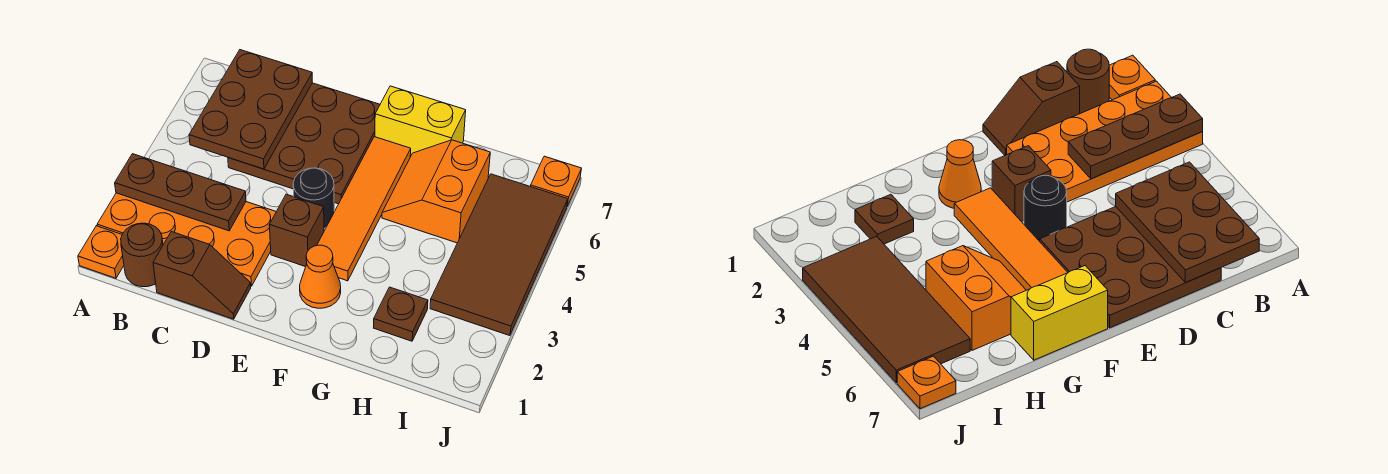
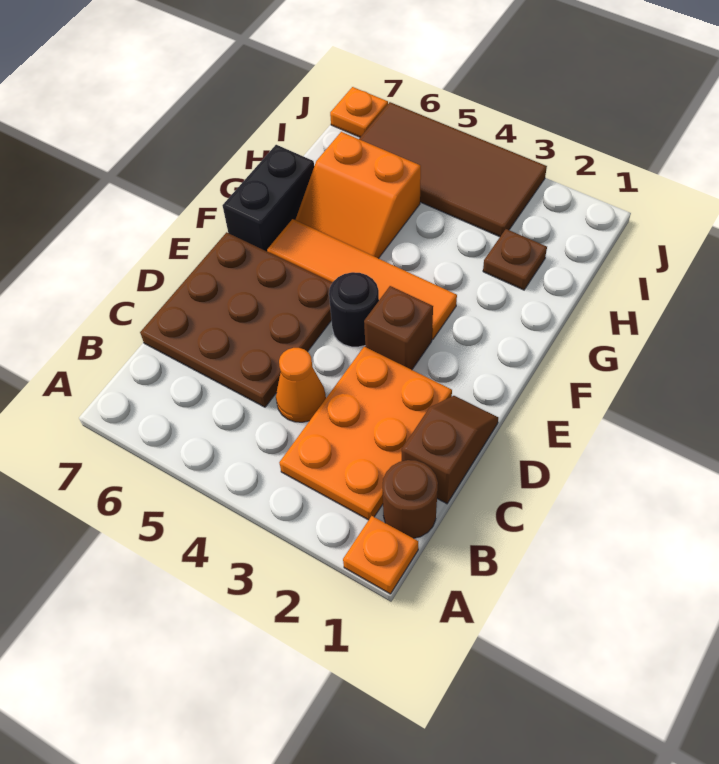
orange plate A2:D3 level 1 -> orange plate B2:D3 level 1
brown plate A3:C3 level 2 -> none
brown plate B5:C7 level 2 -> none
orange cone F2 level 1 -> orange cone C4 level 1
yellow brick F7:G7 level 1 -> black brick F7:G7 level 1

